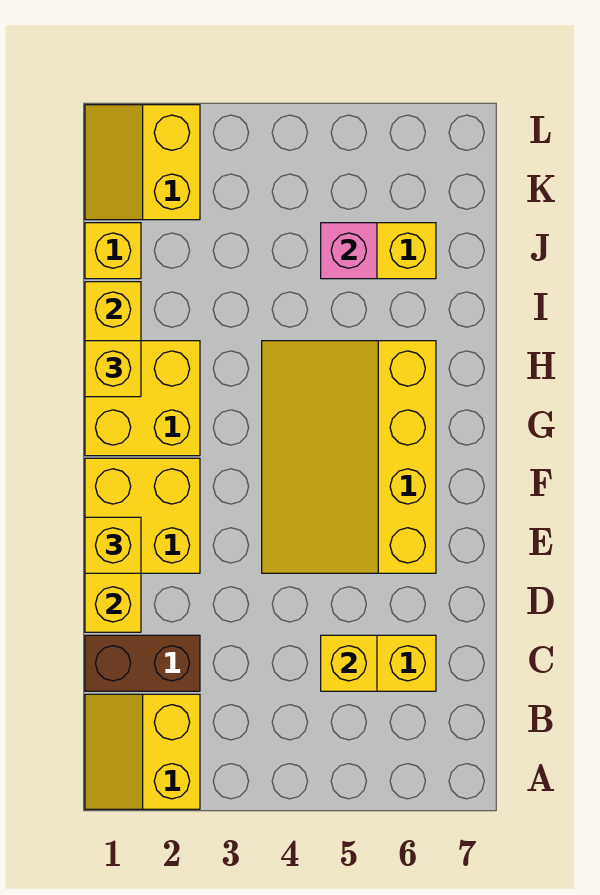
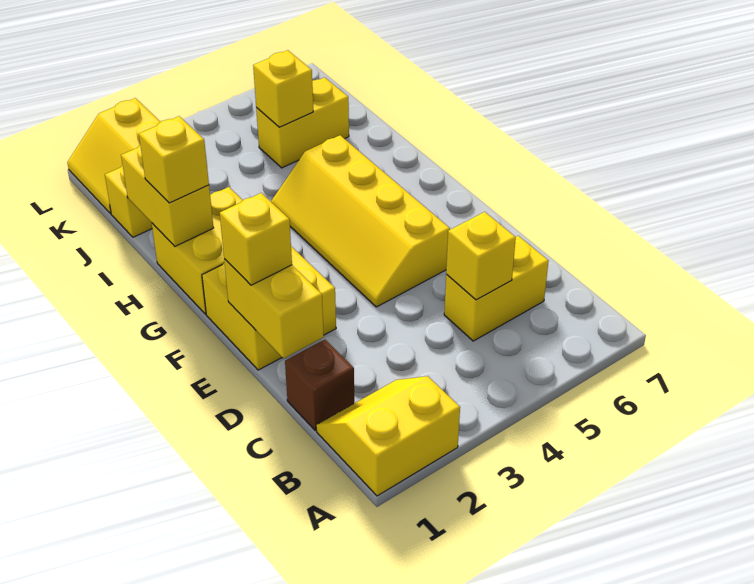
yellow slope A1:B2 level 1 top 2 -> yellow slope A1:B2 level 1 top A
brown brick C1:C2 level 1 -> brown brick C1 level 1
yellow slope E4:H6 level 1 top 6 -> yellow slope E4:H5 level 1 top 5
pink brick J5 level 2 -> yellow brick J5 level 2

